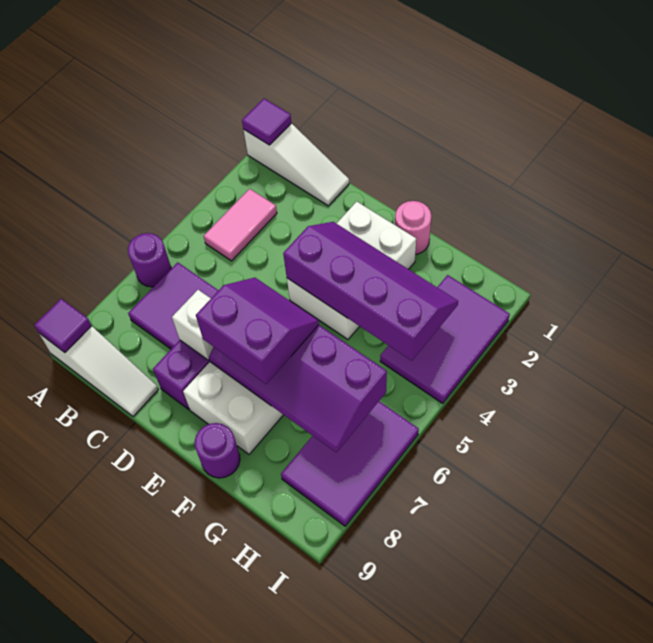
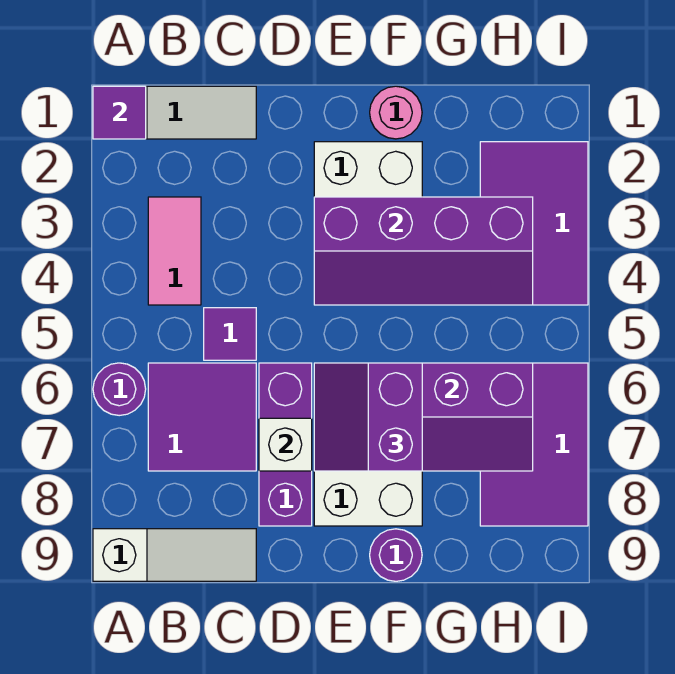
purple tile A9 level 2 -> purple tile C5 level 1
purple slope E3:H4 level 2 top 4 -> purple slope E3:H4 level 2 top 3
purple slope E6:F7 level 3 top 7 -> purple slope E6:F7 level 3 top F

